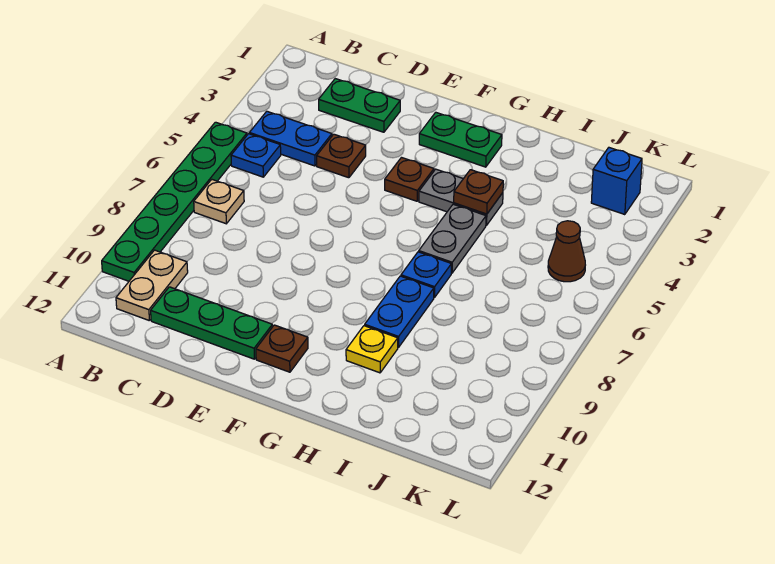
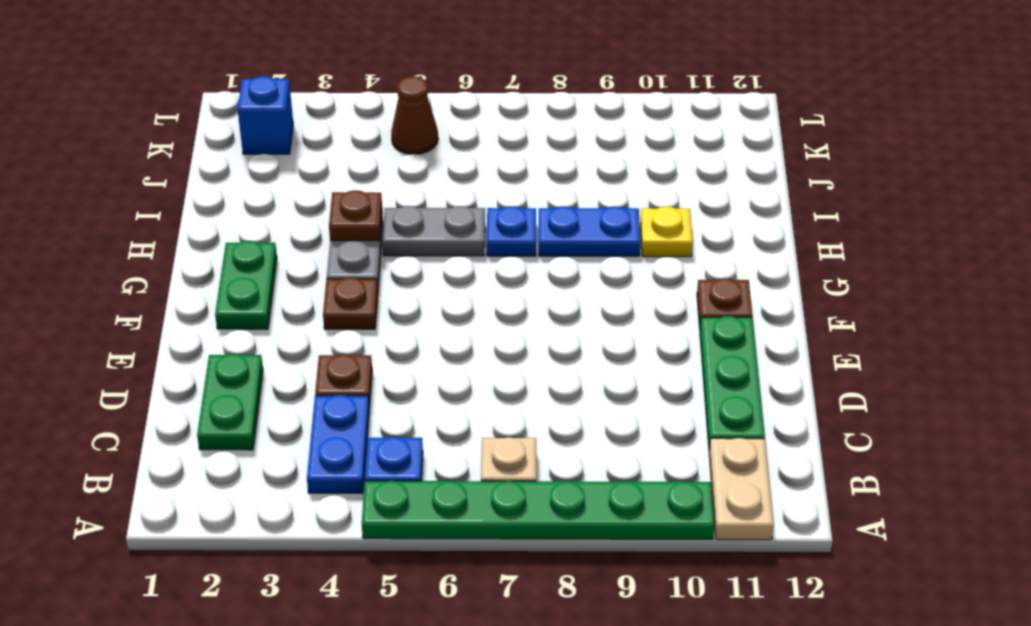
tan plate B10:B11 level 1 -> tan plate A11:B11 level 1

